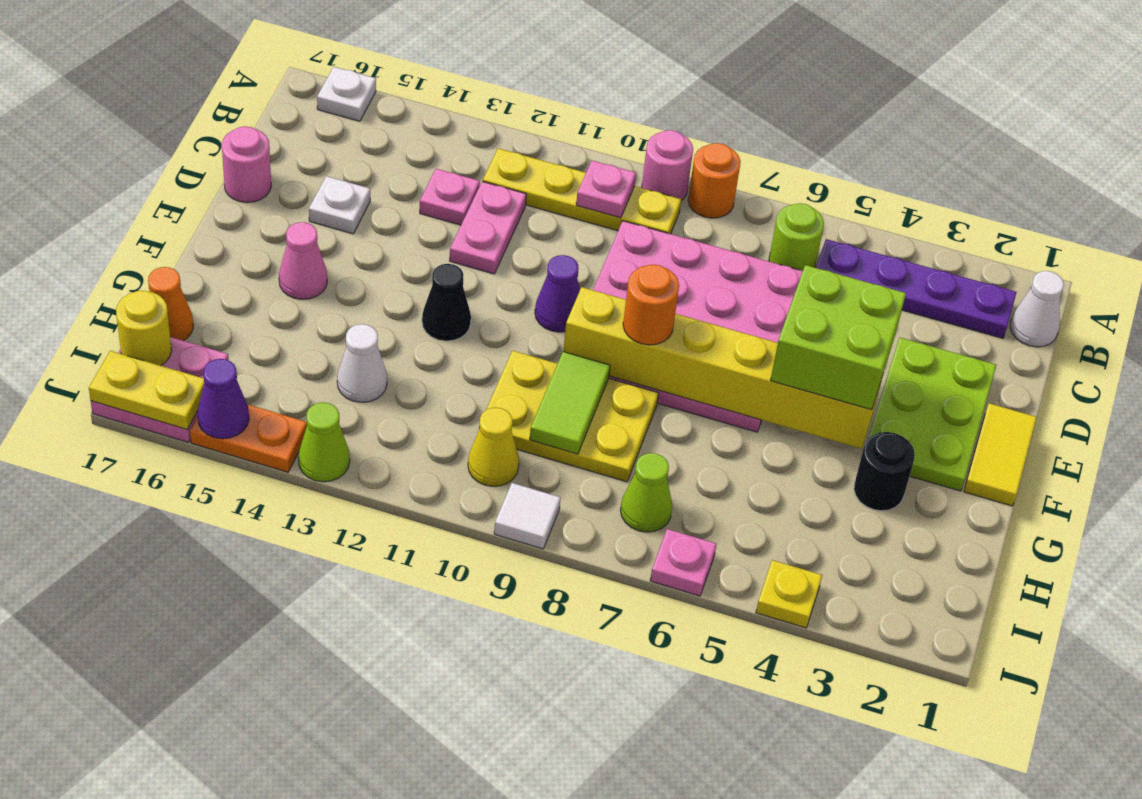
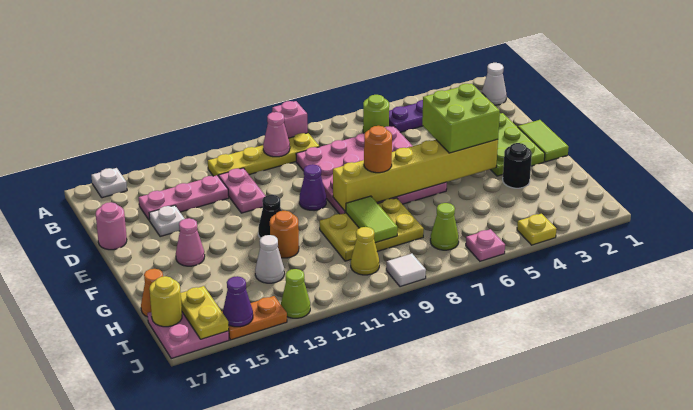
orange round brick A8 level 1 -> orange round brick G12 level 1
pink round brick A9 level 1 -> pink brick A9 level 1
pink plate B10 level 2 -> pink cone B10 level 2
pink plate C13 level 1 -> pink plate C13:C15 level 1
yellow tile E1:F1 level 1 -> lime tile E1:F1 level 1
yellow plate J16:J17 level 2 -> yellow plate I16:J16 level 2

